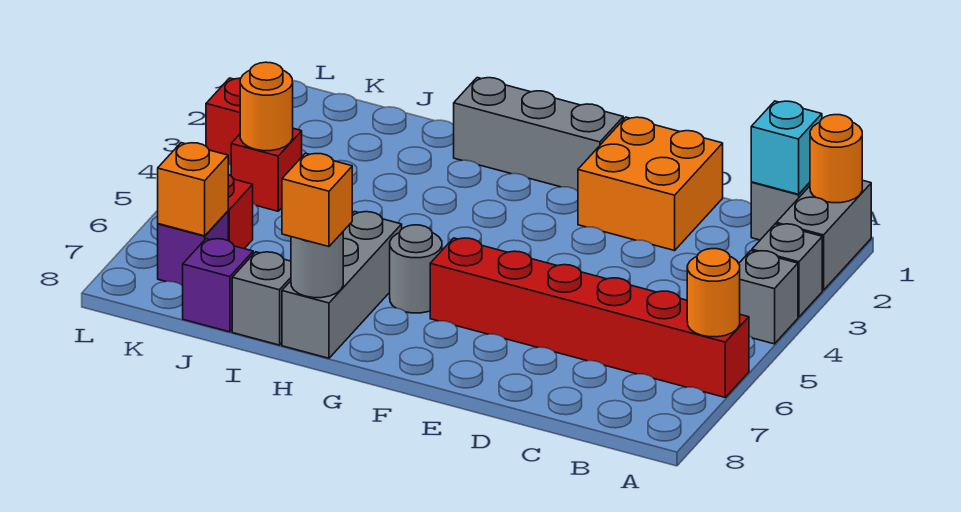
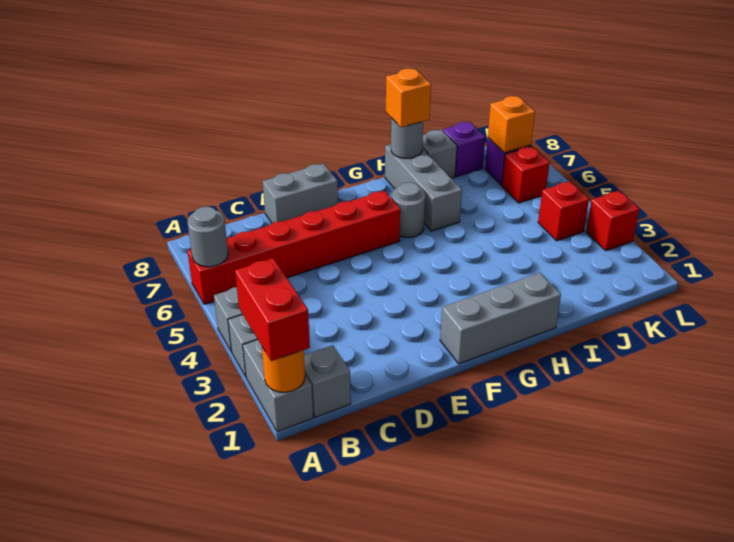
none -> red brick A1:A2 level 3
orange round brick A6 level 2 -> grey round brick A6 level 2
cyan brick B1 level 2 -> none
orange brick D1:E2 level 1 -> none
none -> grey brick D8:E8 level 1
orange round brick K4 level 2 -> none

